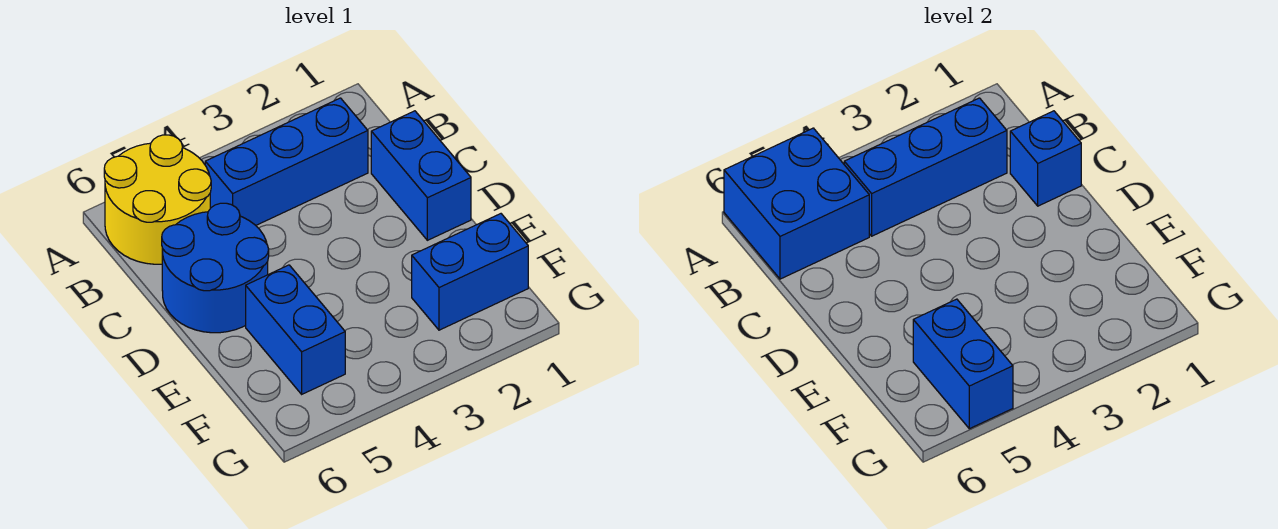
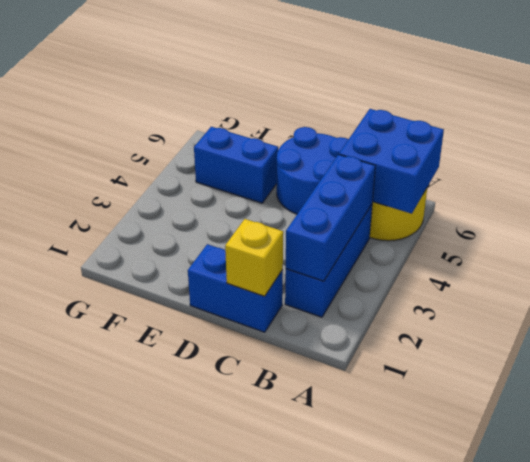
blue brick C1 level 2 -> yellow brick C1 level 2
blue brick F1:F2 level 1 -> none
blue brick F5:G5 level 2 -> none

